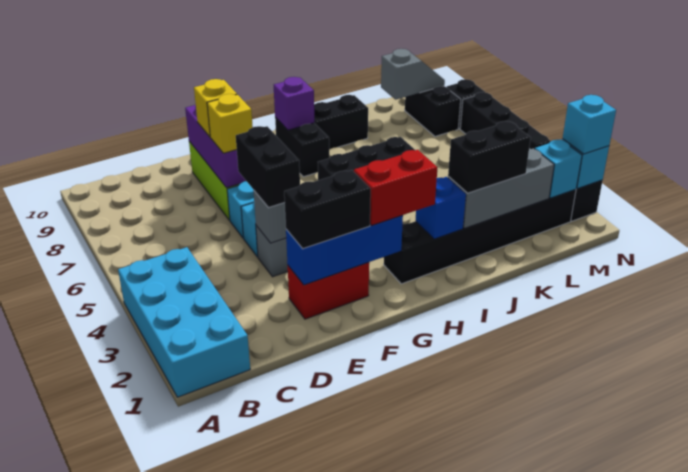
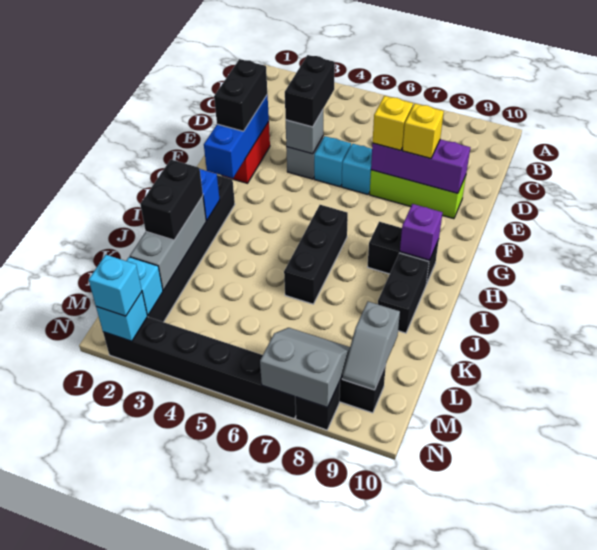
cyan brick A1:B4 level 1 -> none
black brick E4:E5 level 3 -> black brick D4:E4 level 3
red brick G2:H2 level 3 -> none
none -> grey slope M7:N8 level 2 top N

